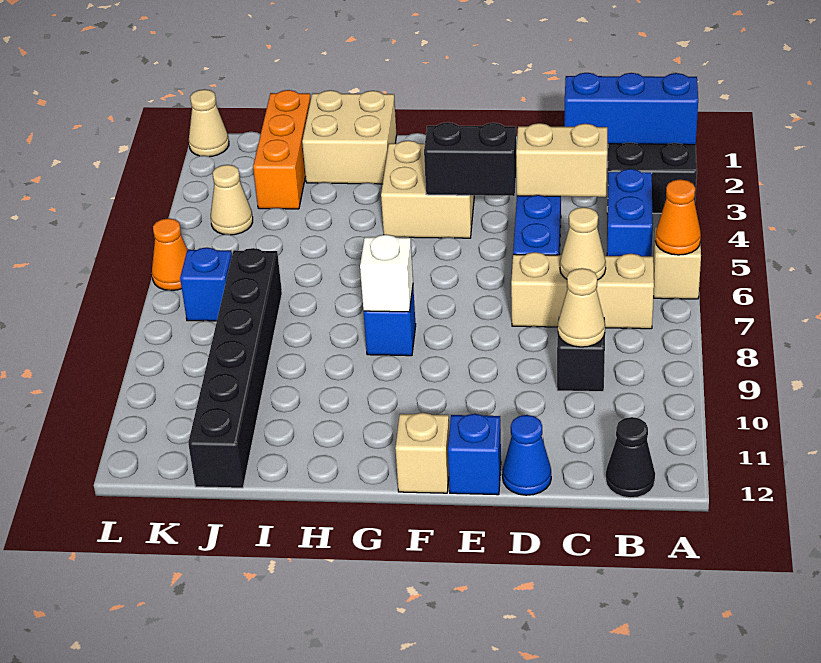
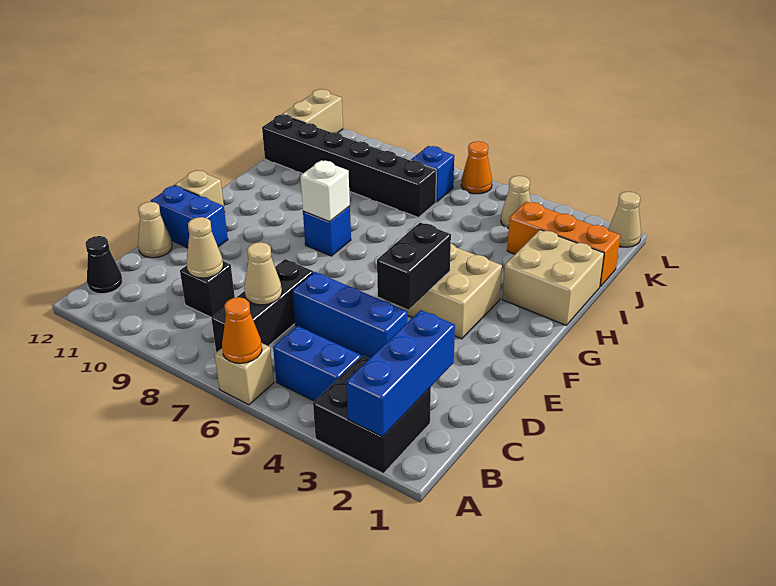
tan brick B7:D7 level 1 -> black brick B7:D7 level 1
tan brick C4:D4 level 2 -> tan brick K12:L12 level 1
blue cone D12 level 1 -> tan cone D12 level 1
blue brick E12 level 1 -> blue brick E11:E12 level 1

